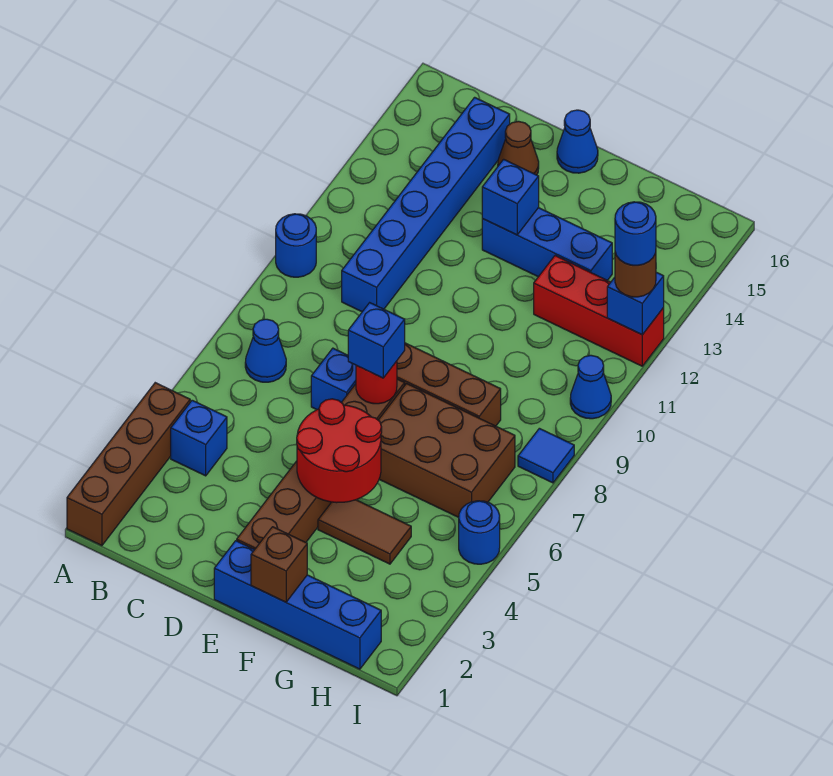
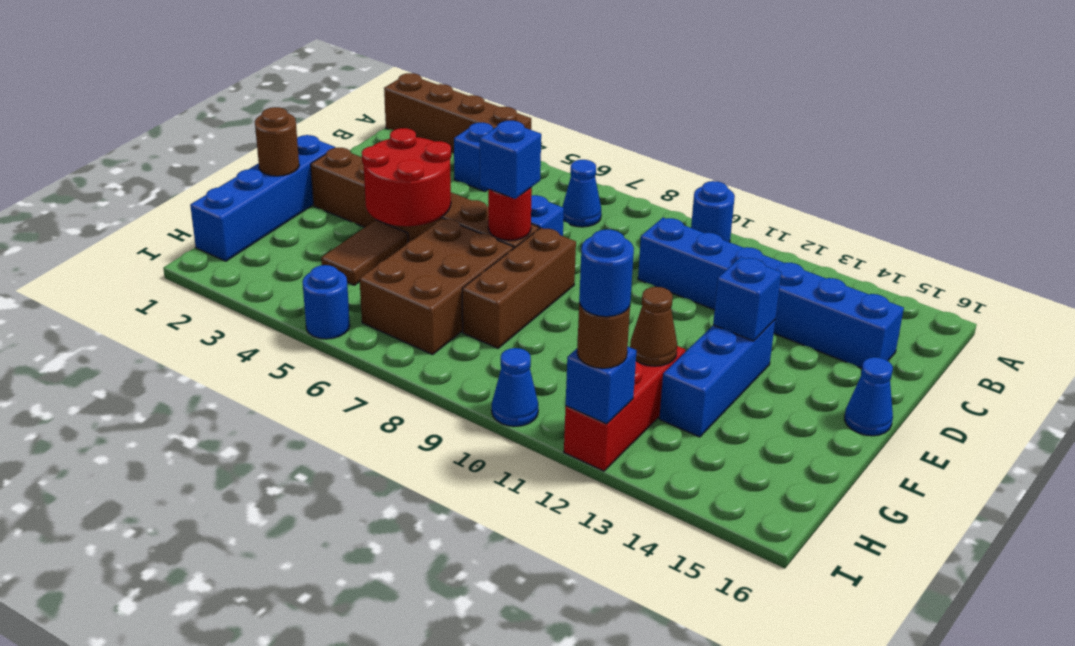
brown cone D15 level 1 -> brown cone G12 level 2
brown brick F1 level 2 -> brown round brick F1 level 2
blue tile I8 level 1 -> none

